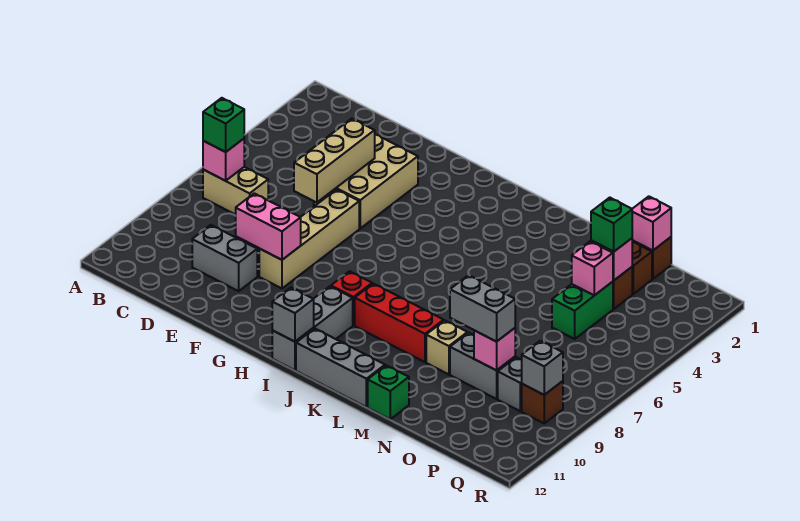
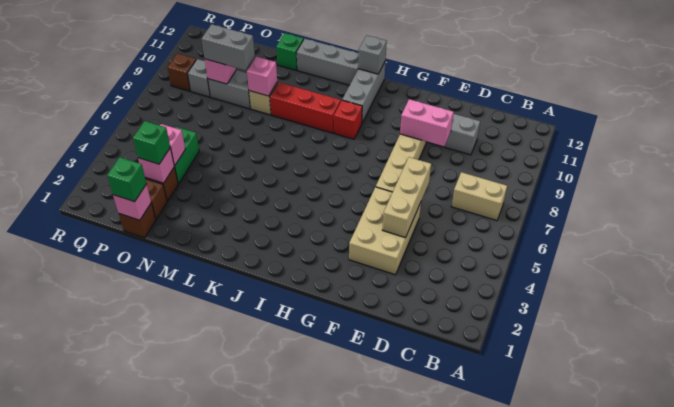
pink brick B7 level 2 -> pink brick M9 level 2
green brick B7 level 3 -> green brick O1 level 3
grey brick Q9 level 2 -> none

